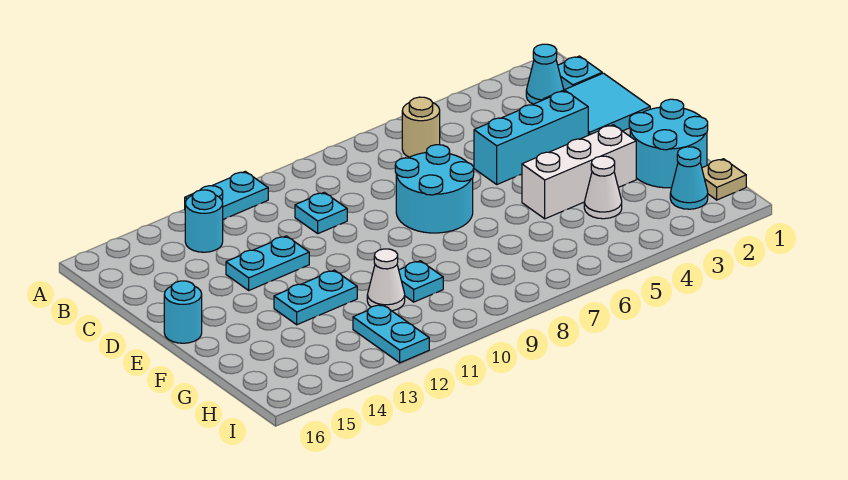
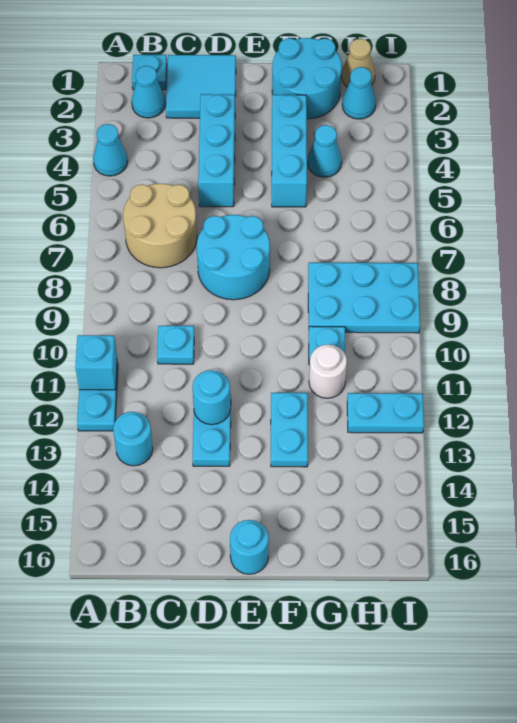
none -> cyan cone A4 level 1
none -> cyan brick A11 level 2
tan round brick B6 level 1 -> tan round brick B6:C7 level 1
none -> cyan round brick D12 level 2
white brick F3:F5 level 1 -> cyan brick F3:F5 level 1
white cone G4 level 1 -> cyan cone G4 level 1
none -> cyan plate G8:I9 level 1
white cone G11 level 1 -> white round brick G11 level 1
tan plate H1 level 1 -> tan cone H1 level 1

